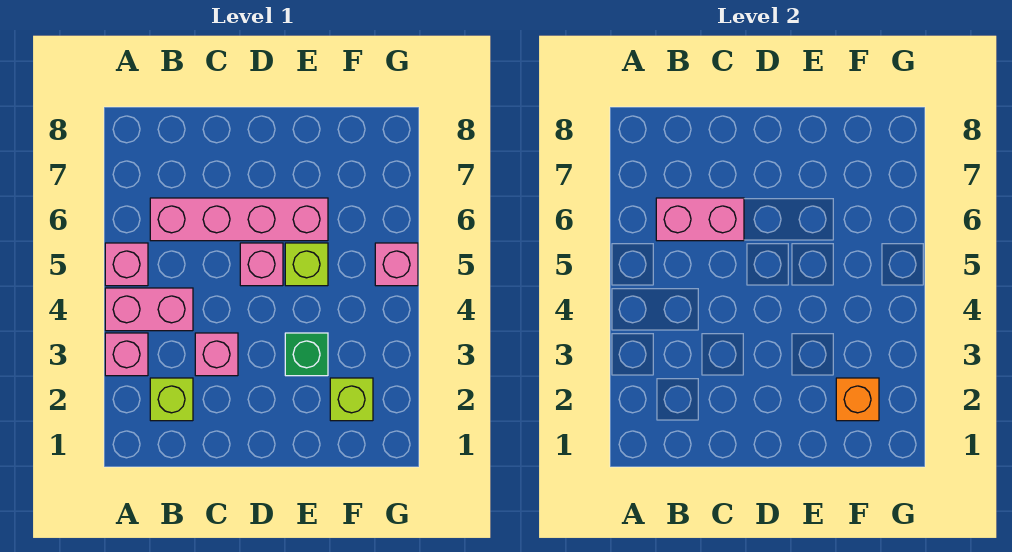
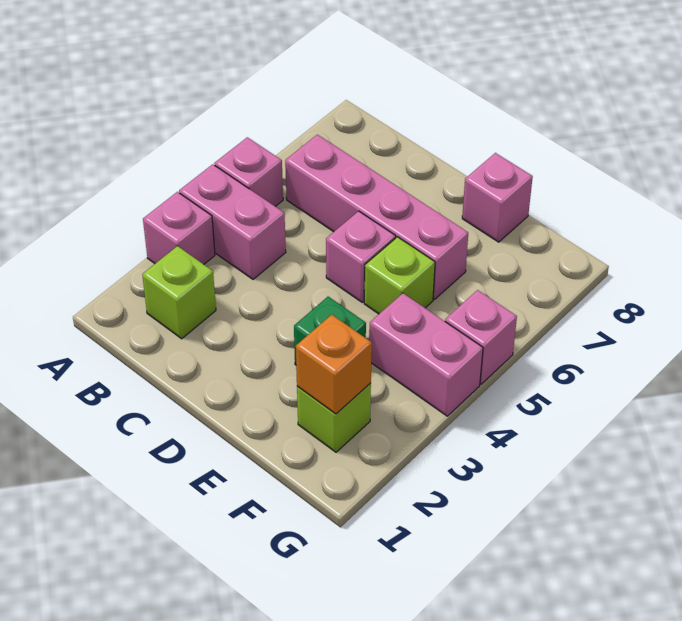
pink brick B6:C6 level 2 -> pink brick F4:G4 level 1
pink brick C3 level 1 -> pink brick E8 level 1

